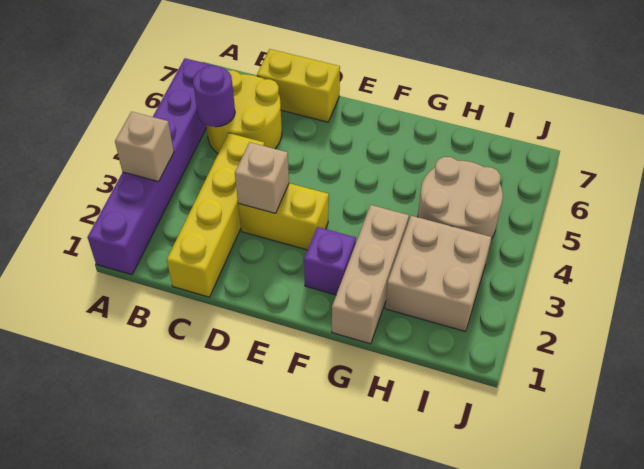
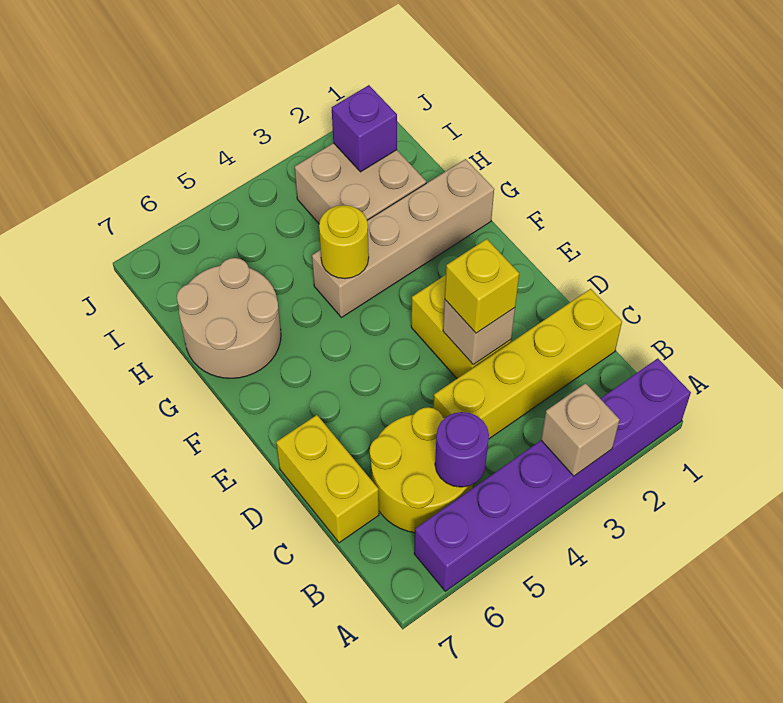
none -> yellow brick D3 level 3
purple brick F2 level 1 -> purple brick I2 level 2
tan brick G1:G3 level 1 -> tan brick G1:G4 level 1
none -> yellow round brick G4 level 2
tan round brick H4:I5 level 1 -> tan round brick G6:H7 level 1

